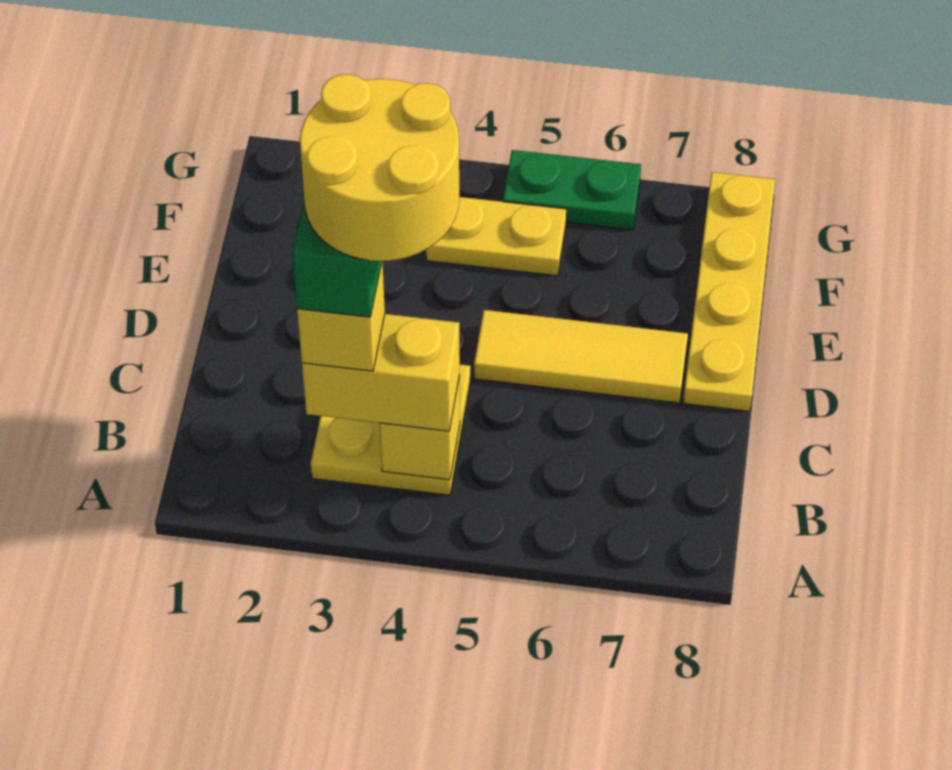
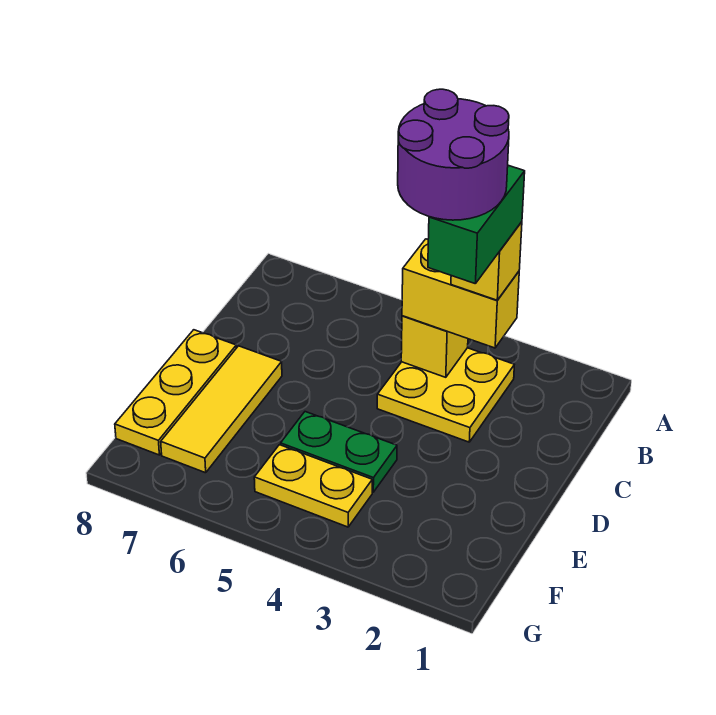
yellow round brick B3:C4 level 6 -> purple round brick B3:C4 level 6
yellow tile D5:D7 level 1 -> yellow tile D7:F7 level 1
yellow plate D8:G8 level 1 -> yellow plate D8:F8 level 1
green plate G5:G6 level 1 -> green plate E4:E5 level 1

